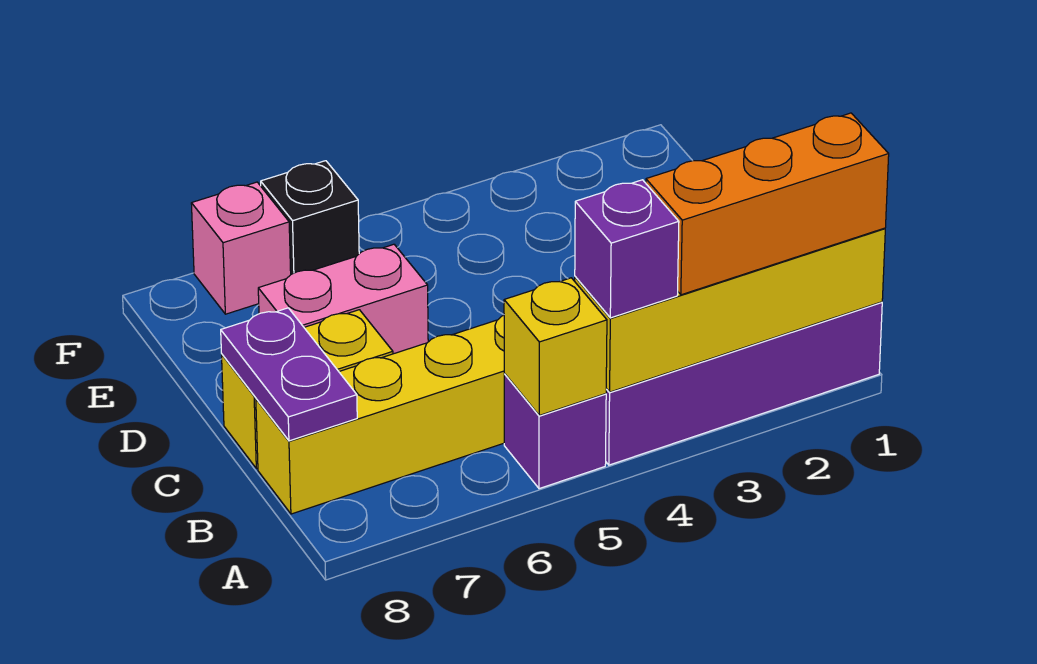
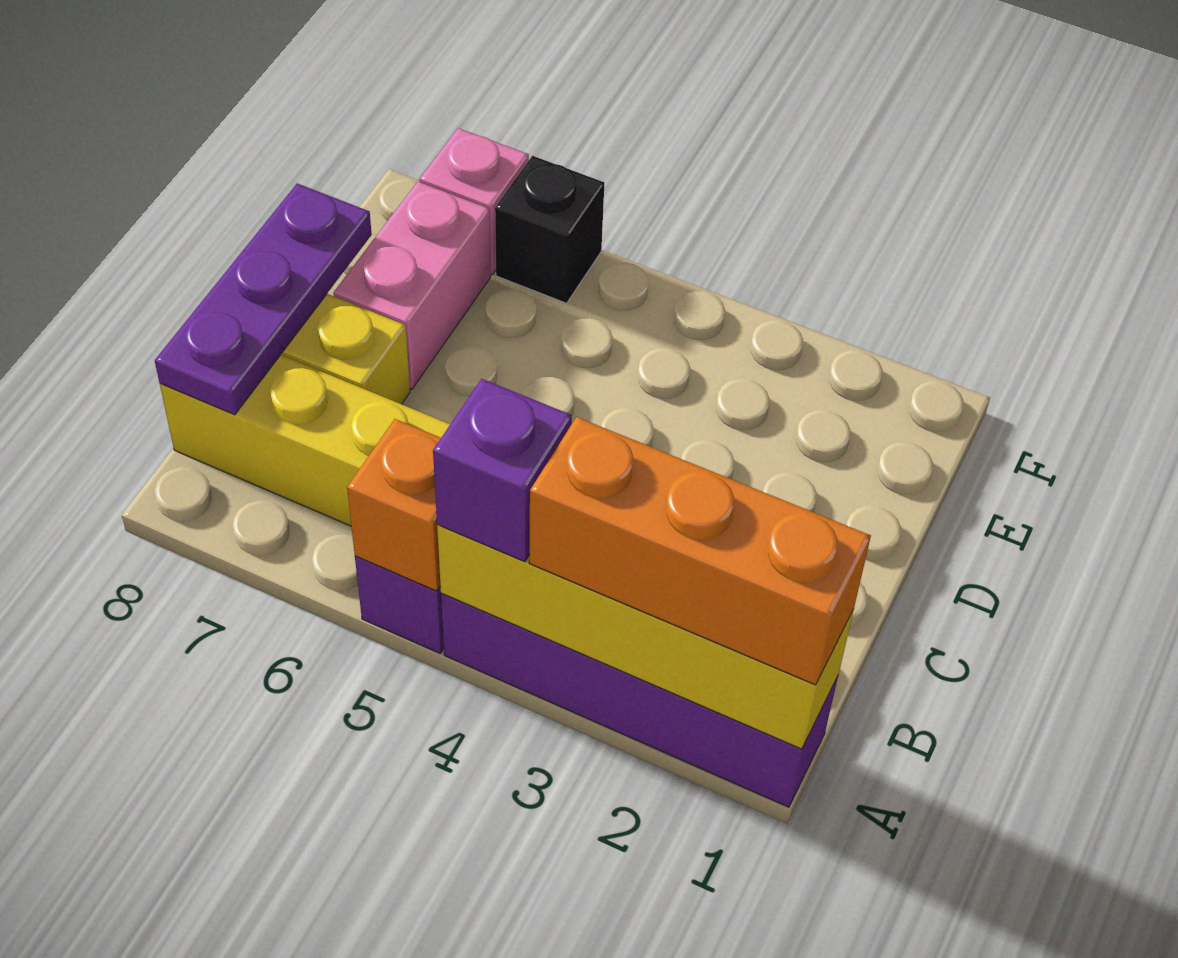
yellow brick A5 level 2 -> orange brick A5 level 2
purple plate B8:C8 level 2 -> purple plate B8:D8 level 2
pink brick D6:D7 level 1 -> pink brick D7:E7 level 1

